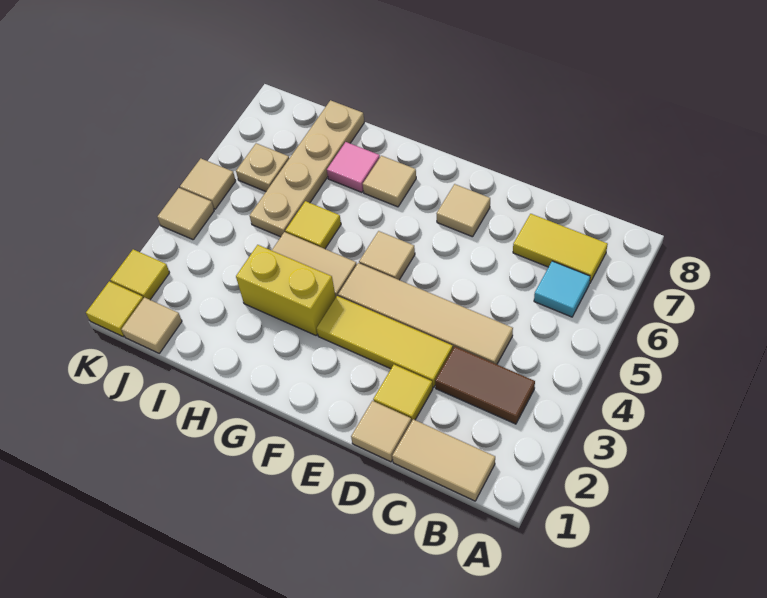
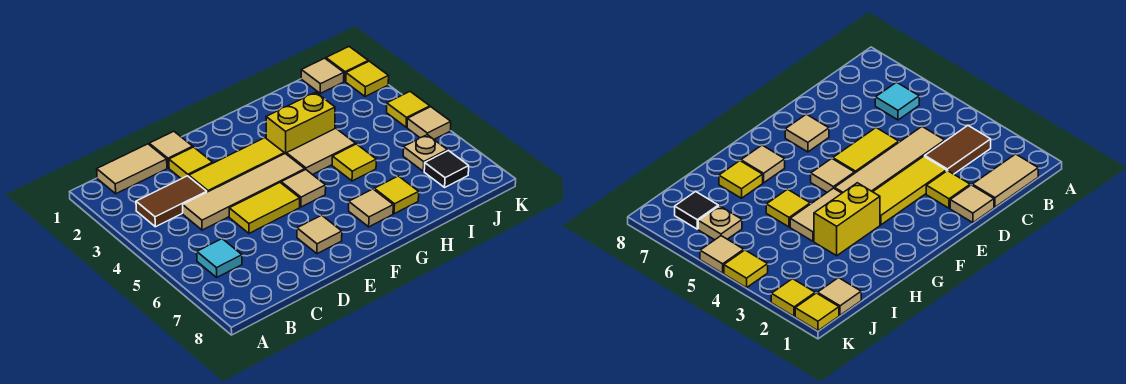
yellow tile B7:C7 level 1 -> yellow tile D5:E5 level 1
pink tile H7 level 1 -> yellow tile H7 level 1
tan plate I5:I8 level 1 -> none
none -> black tile J7 level 1
tan tile K4 level 1 -> yellow tile K4 level 1

